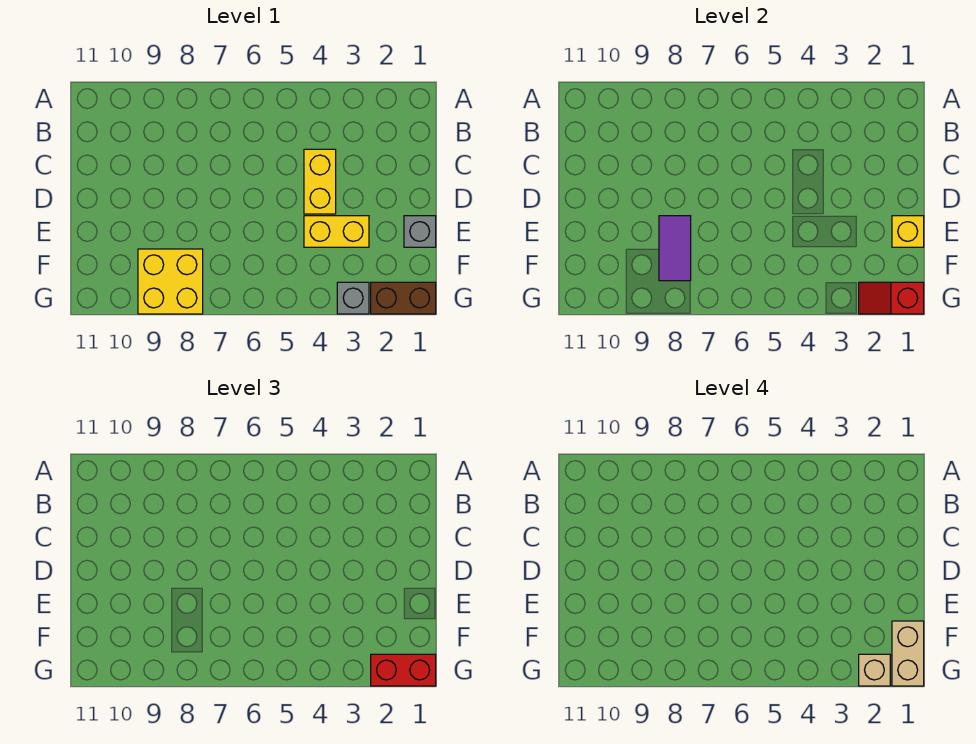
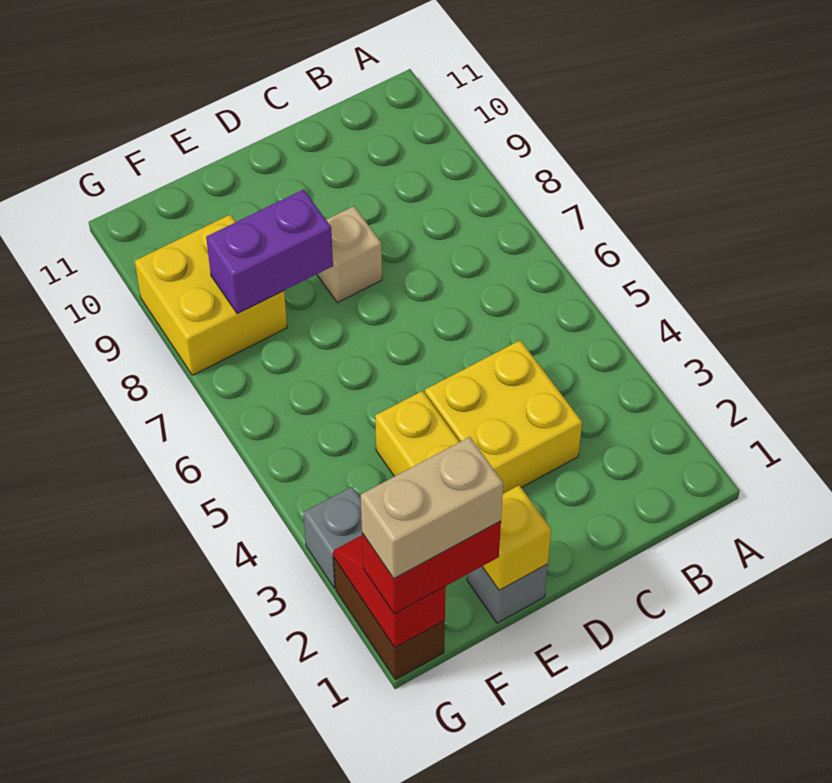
yellow brick C4:D4 level 1 -> yellow brick C3:D4 level 1
purple tile E8:F8 level 2 -> purple brick E8:F8 level 2
red brick G1:G2 level 3 -> red brick F1:G1 level 3
tan brick G2 level 4 -> tan brick D8 level 1

